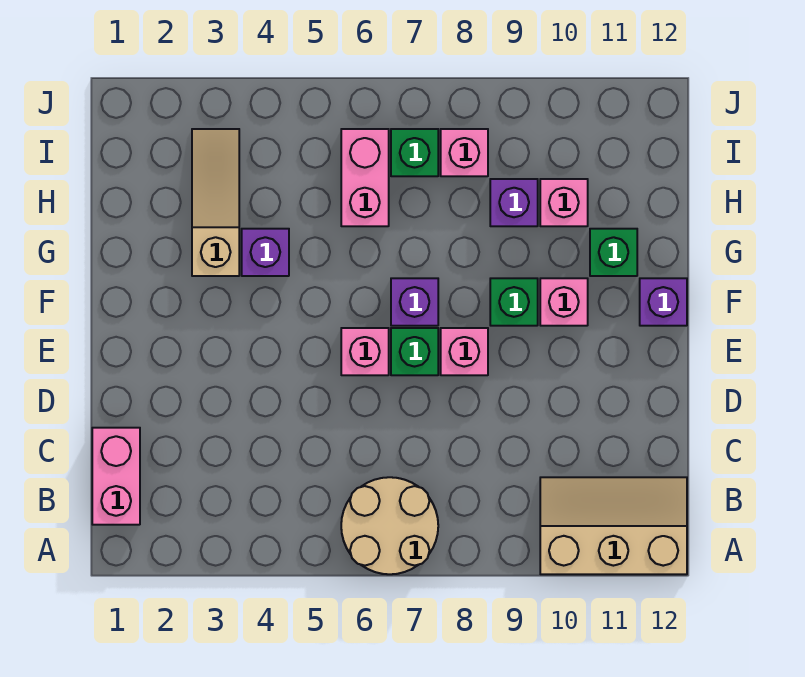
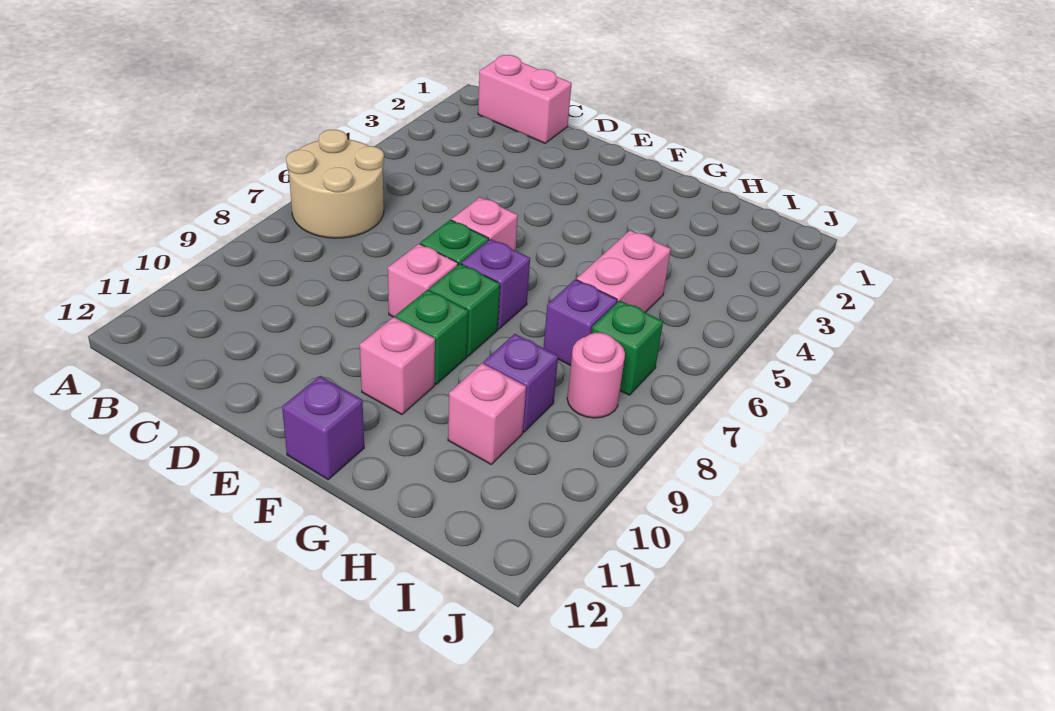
tan slope A10:B12 level 1 top A -> none
tan slope G3:I3 level 1 top G -> none
purple brick G4 level 1 -> purple brick H7 level 1
green brick G11 level 1 -> green brick F8 level 1
pink brick H6:I6 level 1 -> pink brick H5:H6 level 1
pink brick I8 level 1 -> pink round brick I8 level 1

